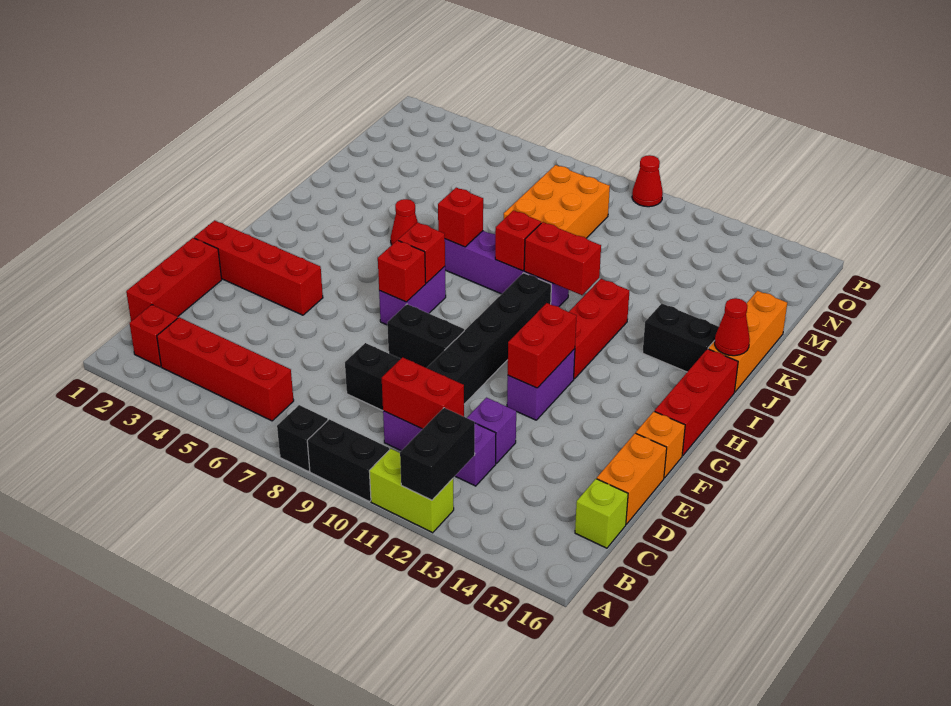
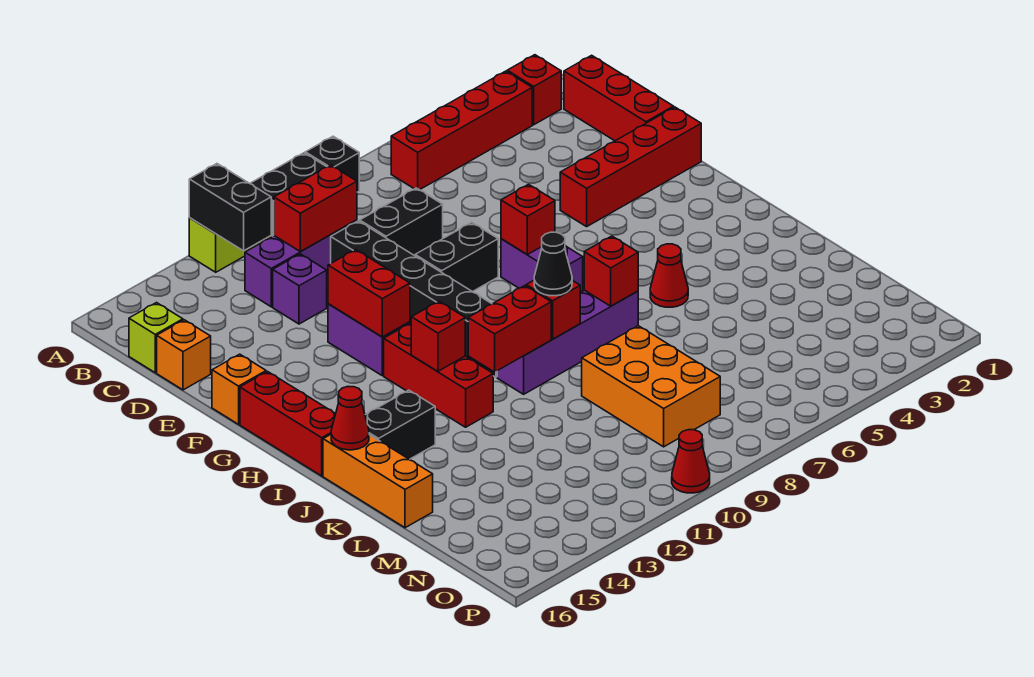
orange brick D16:E16 level 1 -> orange brick D16 level 1
red brick H7 level 2 -> red brick I12 level 2
none -> black cone J9 level 3

